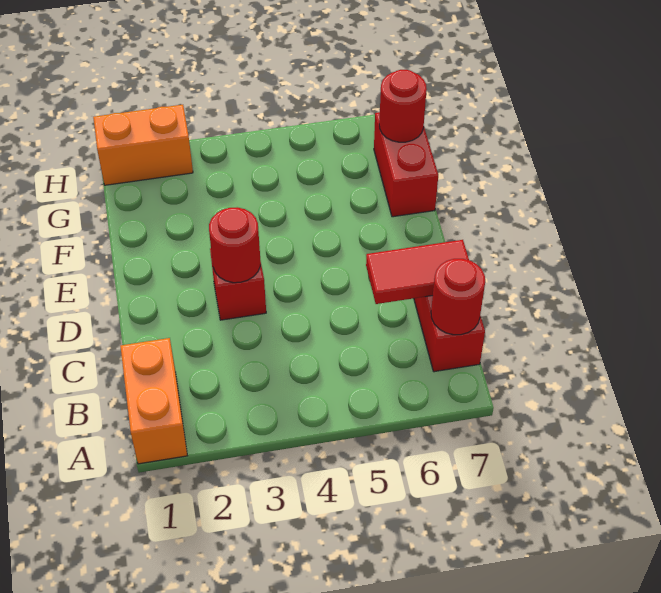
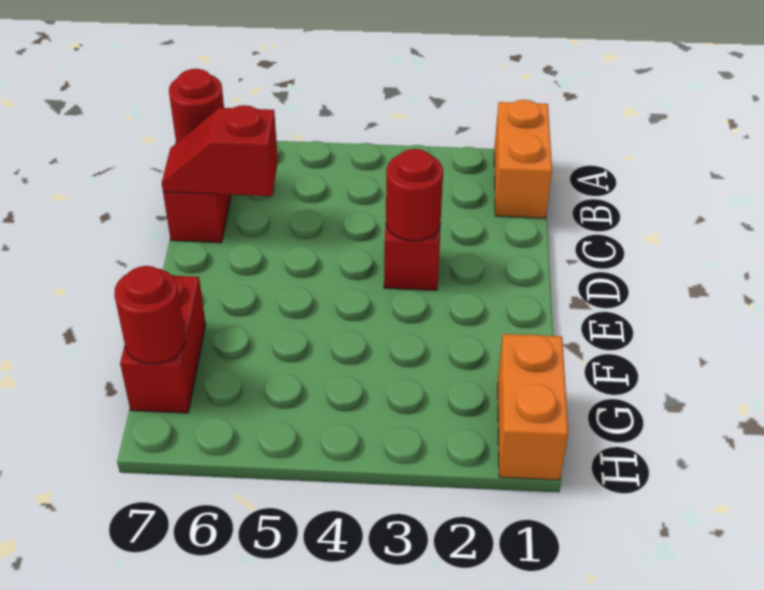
red tile C6:C7 level 2 -> red slope C6:C7 level 2 top 6
orange brick H1:H2 level 1 -> orange brick G1:H1 level 1

